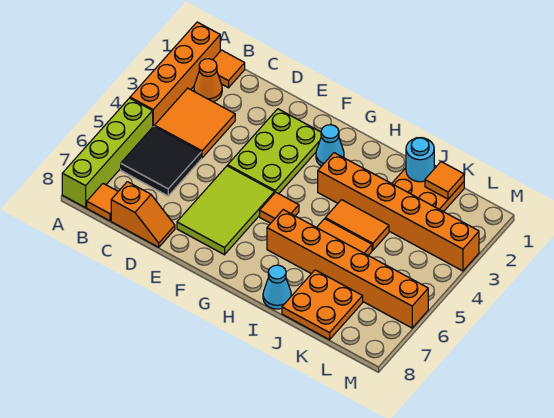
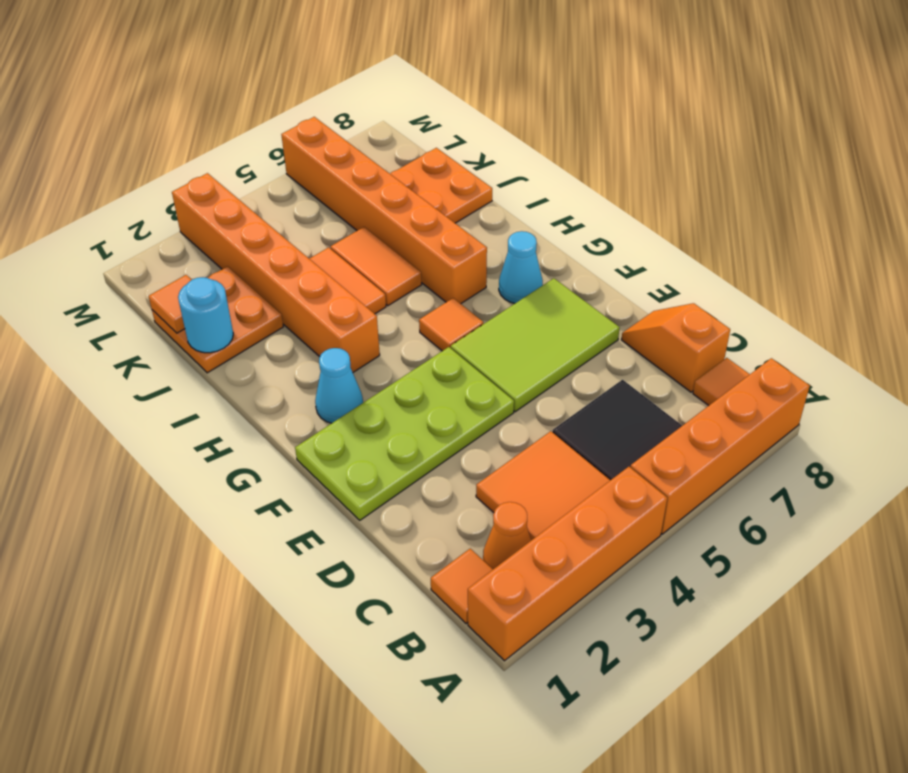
lime brick A5:A8 level 1 -> orange brick A5:A8 level 1
lime plate E2:F4 level 1 -> lime plate E1:F4 level 1
cyan cone I8 level 1 -> cyan cone G7 level 1

